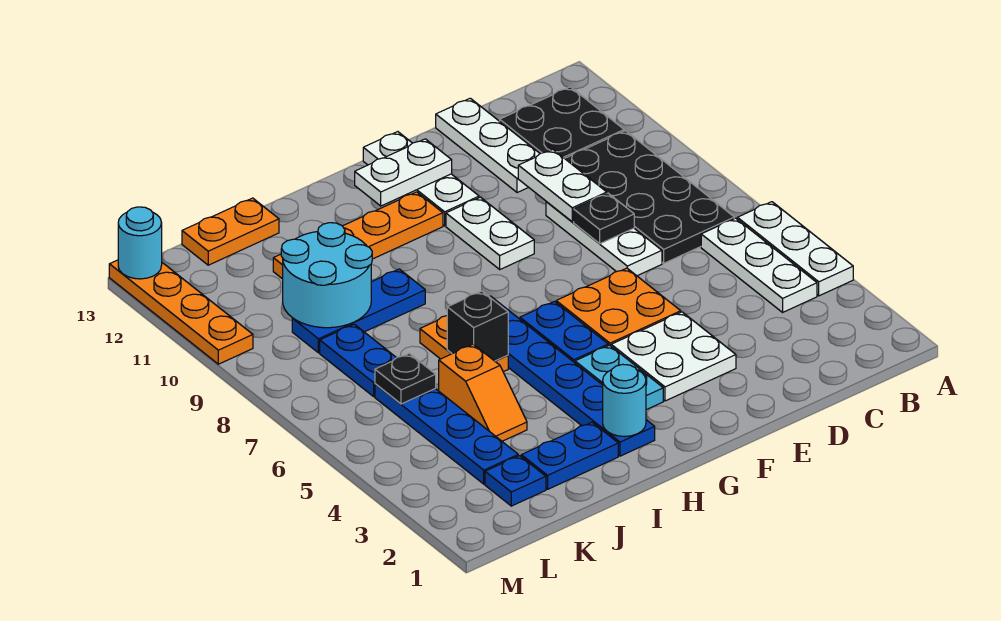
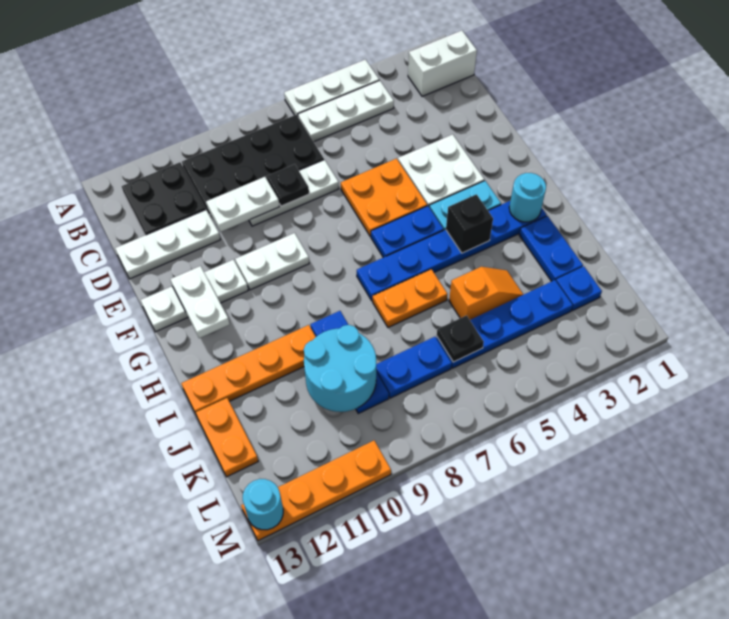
none -> white brick B1:B2 level 1
orange plate G11:J11 level 1 -> orange plate I10:I13 level 1
black brick I6 level 2 -> black brick H4 level 2

